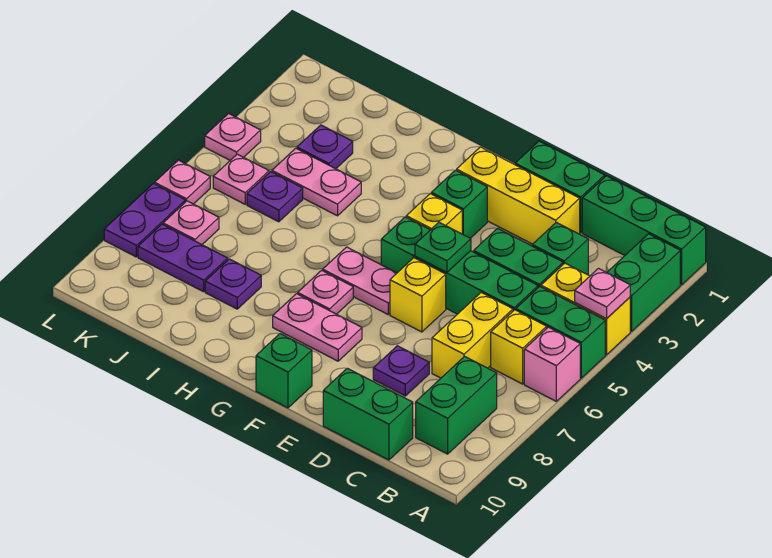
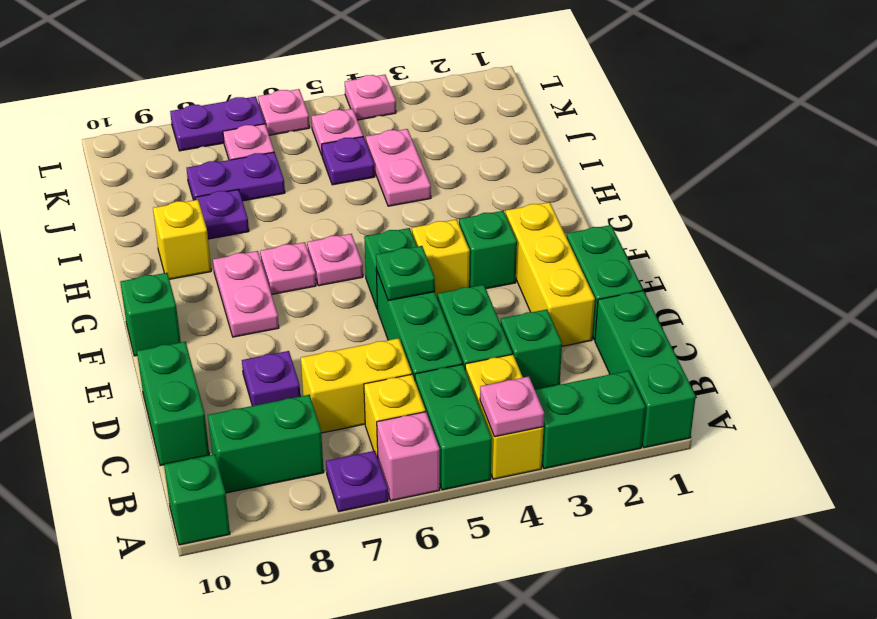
none -> green brick A10 level 1
yellow brick E6 level 1 -> yellow brick H9 level 1
pink plate F6:G6 level 1 -> pink plate G6 level 1
purple plate J3 level 1 -> purple plate A7 level 1
purple plate J8:K8 level 1 -> purple plate J7:J8 level 1

